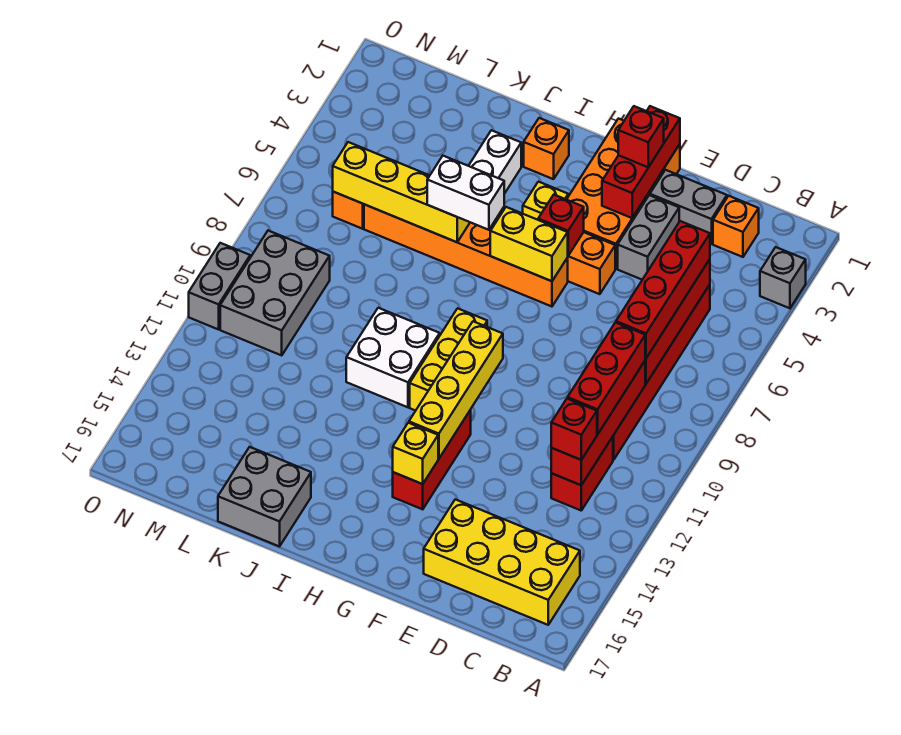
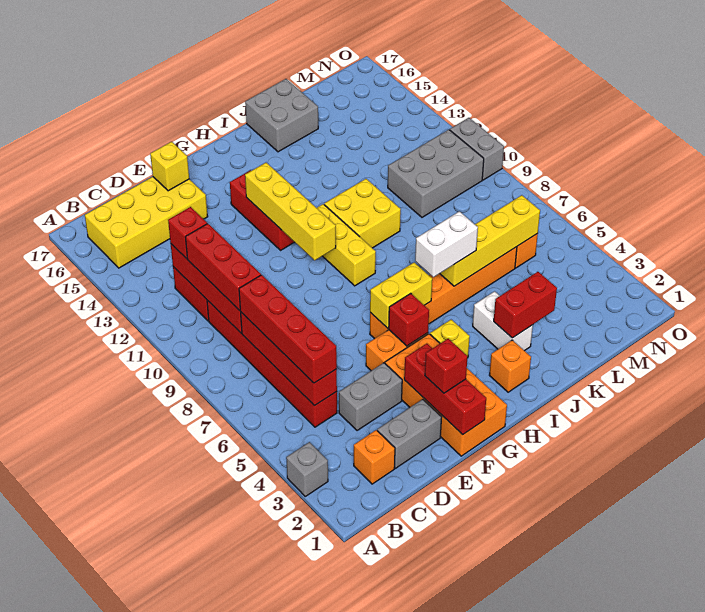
grey brick E3:E4 level 1 -> grey brick D4:E4 level 1
yellow brick G14 level 2 -> yellow brick E16 level 2
white brick I10:J11 level 1 -> yellow brick I10:J11 level 1
none -> red brick J3:K3 level 2
grey brick M9:N11 level 1 -> grey brick L10:N11 level 1

